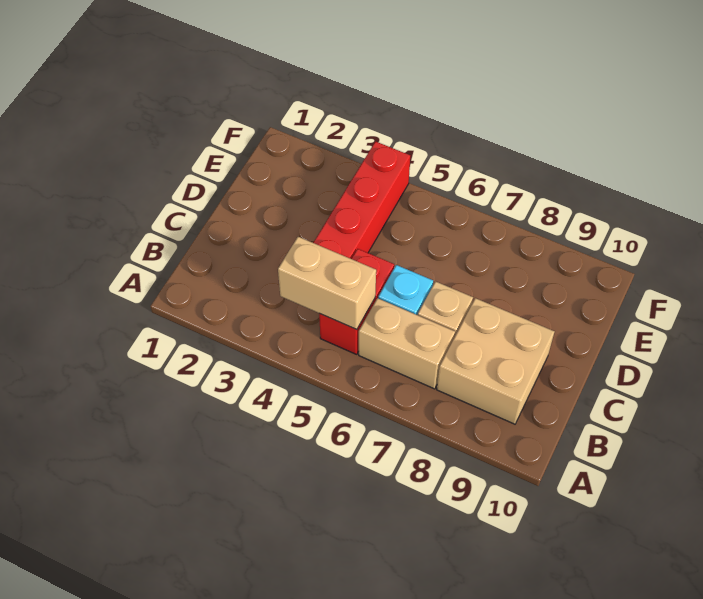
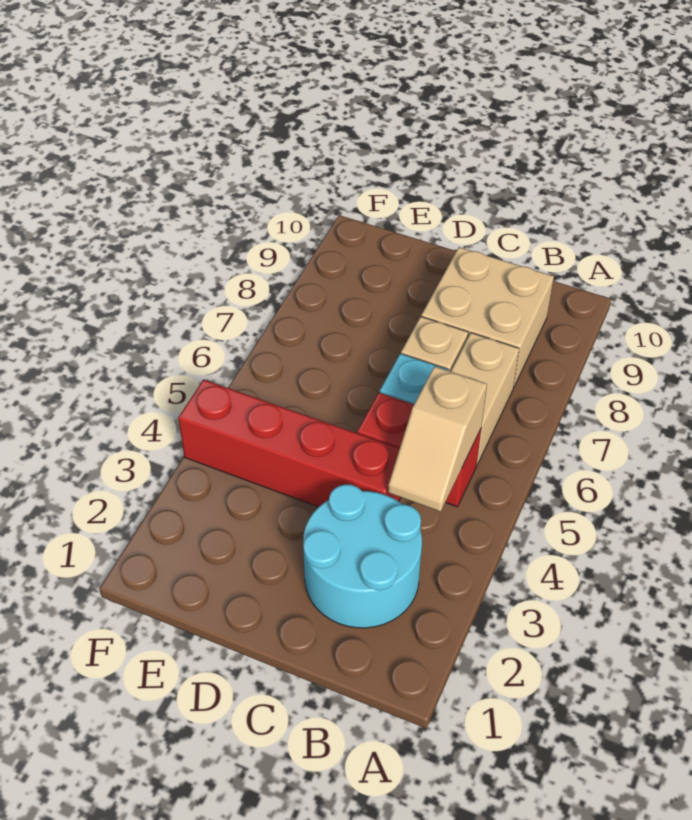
none -> cyan round brick B2:C3 level 1
tan brick B4:B5 level 2 -> tan slope B4:B5 level 2 top 5

